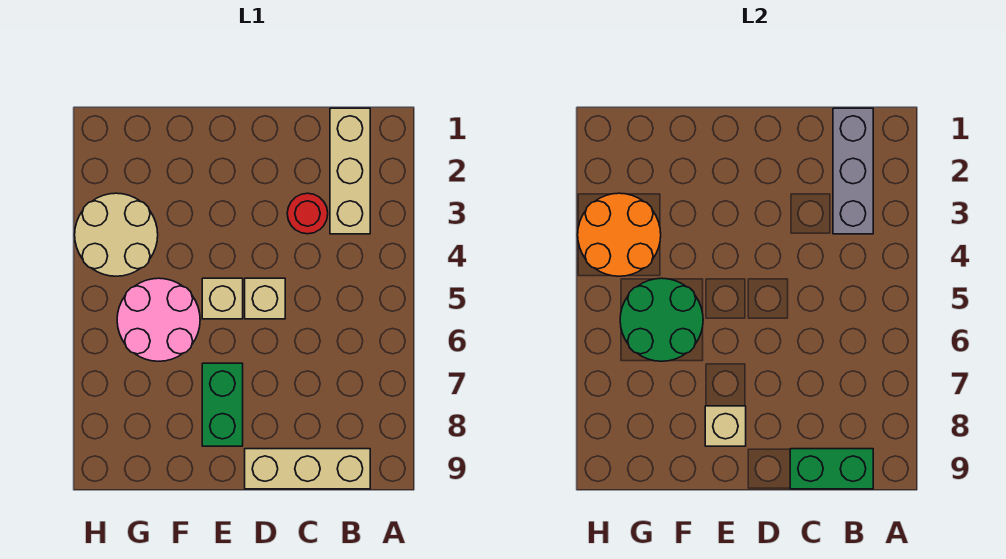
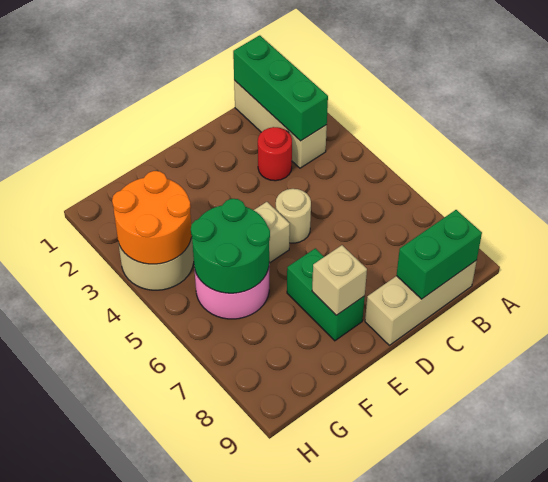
grey brick B1:B3 level 2 -> green brick B1:B3 level 2
tan brick D5 level 1 -> tan round brick D5 level 1

